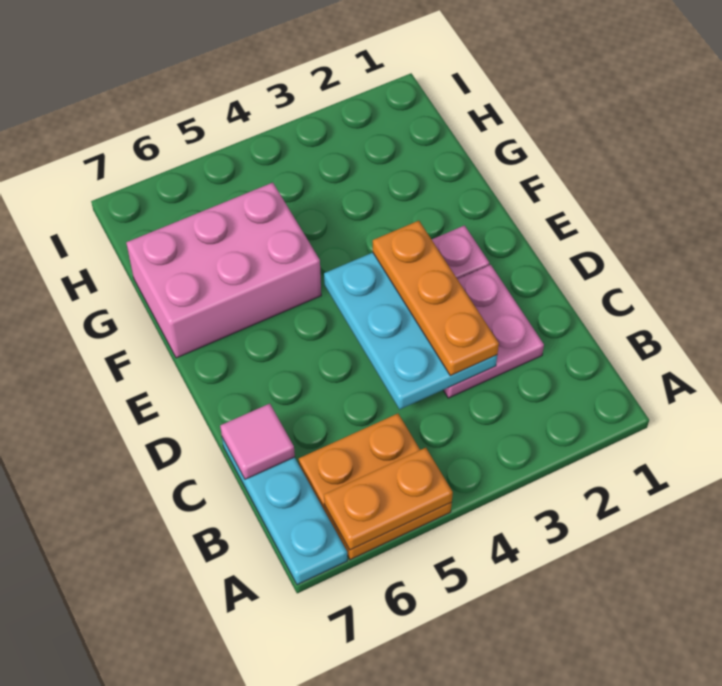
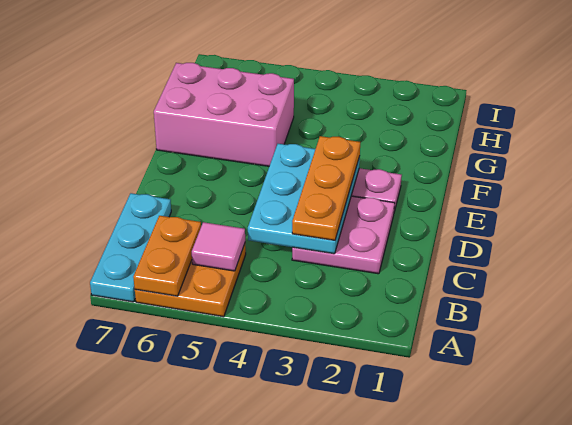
orange plate A5:A6 level 2 -> orange plate A6:B6 level 2
pink tile C7 level 2 -> pink tile B5 level 2

